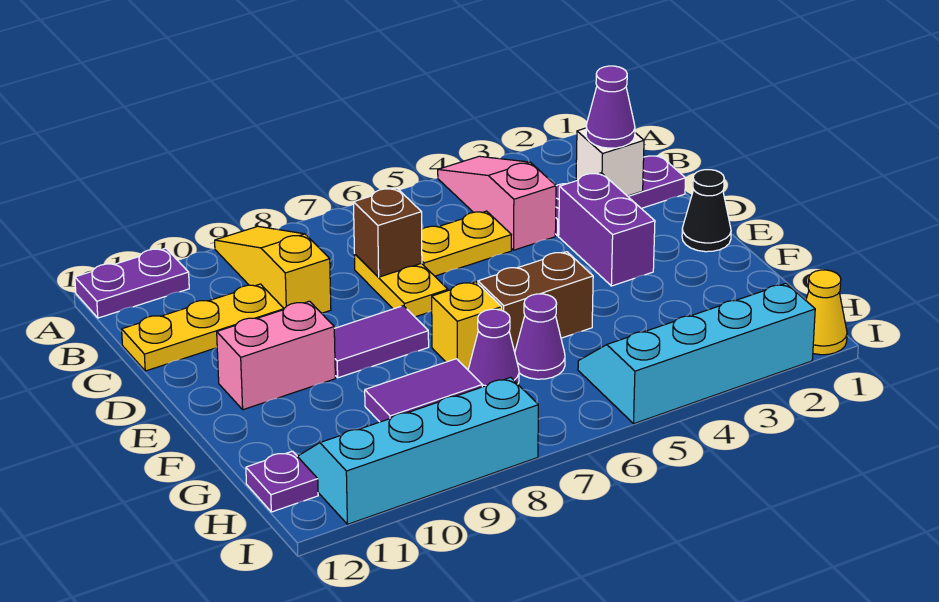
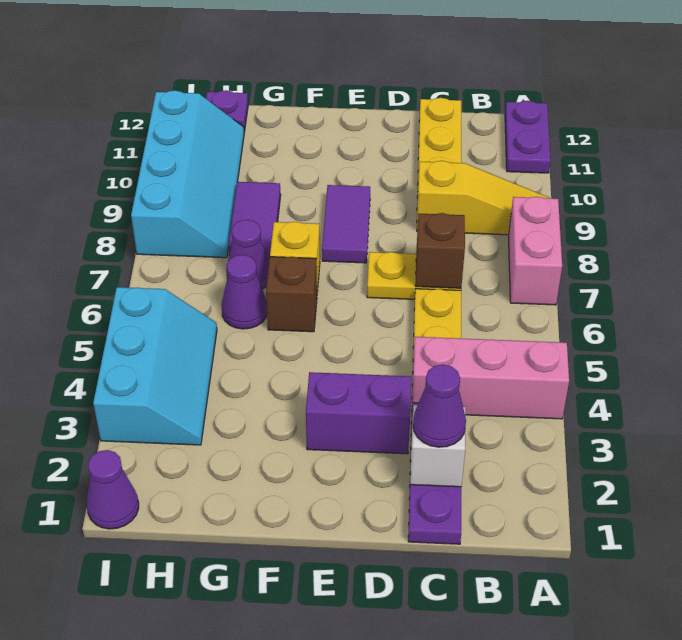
pink slope A4:C4 level 1 top C -> pink brick A4:C4 level 1
black cone E1 level 1 -> none
pink brick E10:E11 level 1 -> pink brick A7:A8 level 1
brown brick F5:F6 level 1 -> brown brick F6 level 1
cyan slope H2:I5 level 1 top I -> cyan slope H3:I5 level 1 top I
yellow cone I1 level 1 -> purple cone I1 level 1

